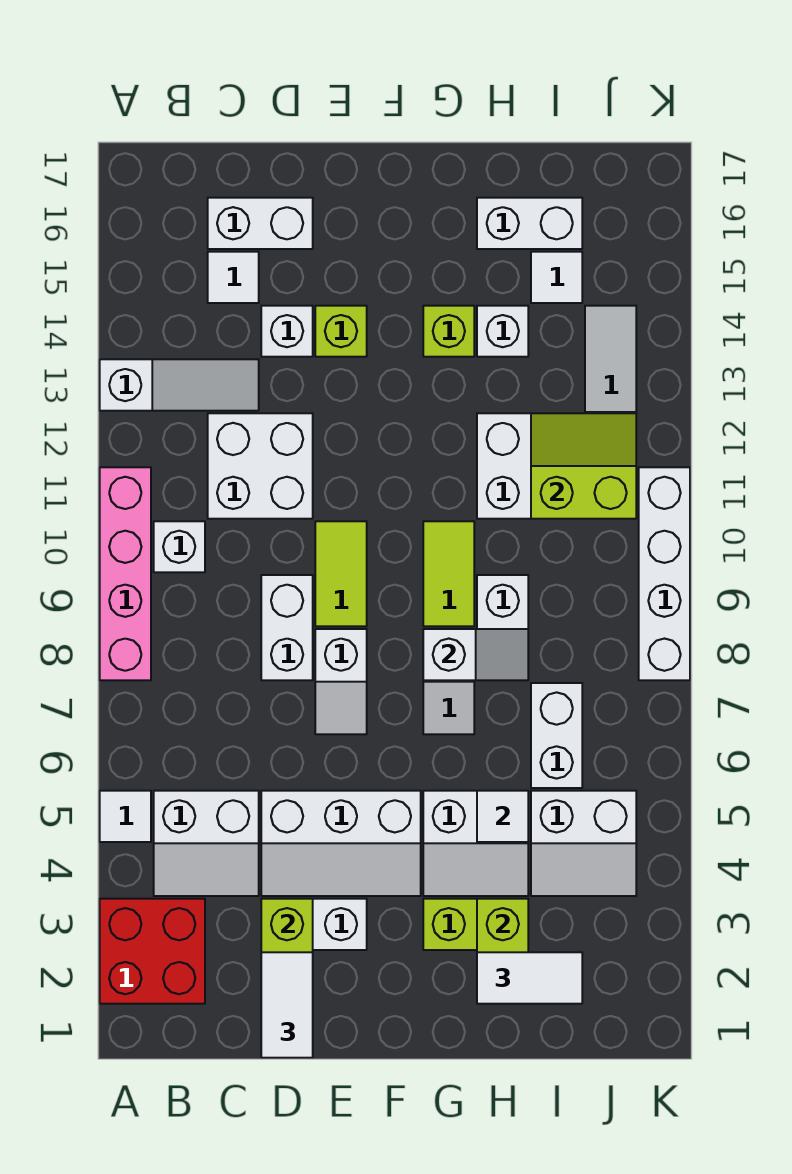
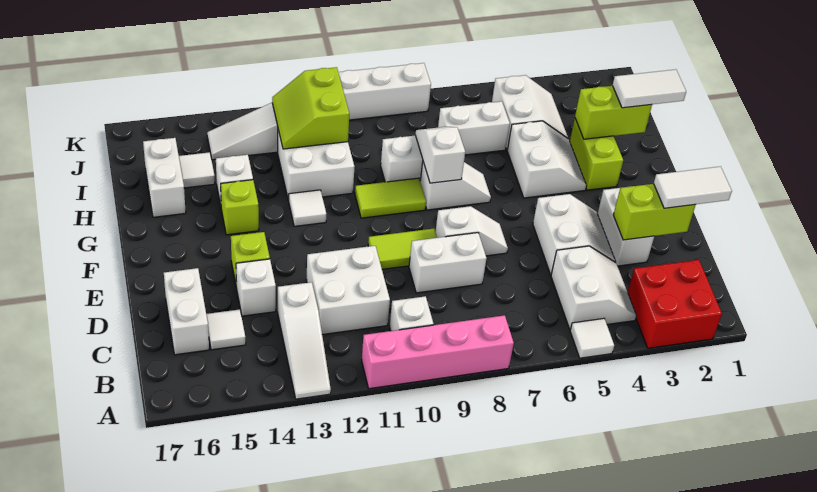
white slope A13:C13 level 1 top A -> white slope A13:C13 level 1 top C
white slope D4:F5 level 1 top 5 -> white slope D4:E5 level 1 top 5
white tile H2:I2 level 3 -> white tile H1:H2 level 3
white tile H5 level 2 -> white tile G12 level 1

